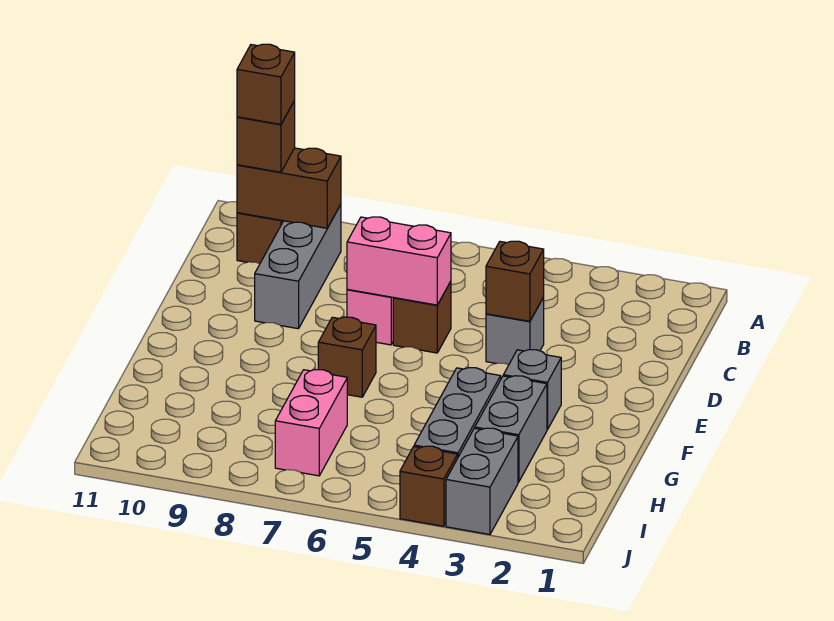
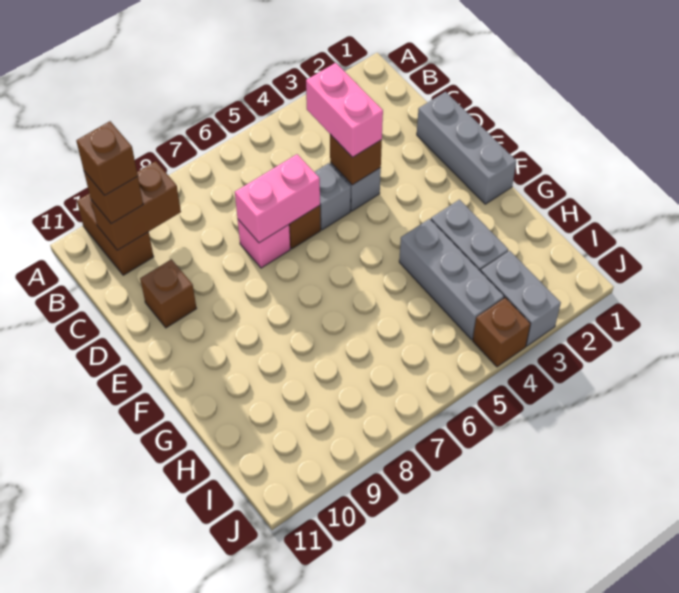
grey brick B9:D9 level 1 -> grey brick D1:F1 level 1
grey brick F3 level 1 -> grey brick D5 level 1
brown brick F7 level 1 -> brown brick D10 level 1
pink brick H7:I7 level 1 -> pink brick C4:D4 level 3

